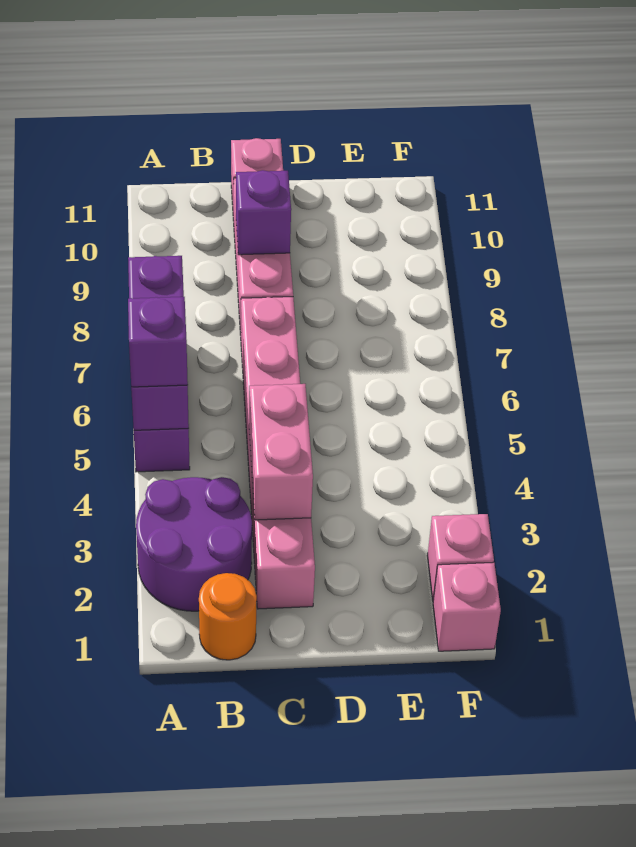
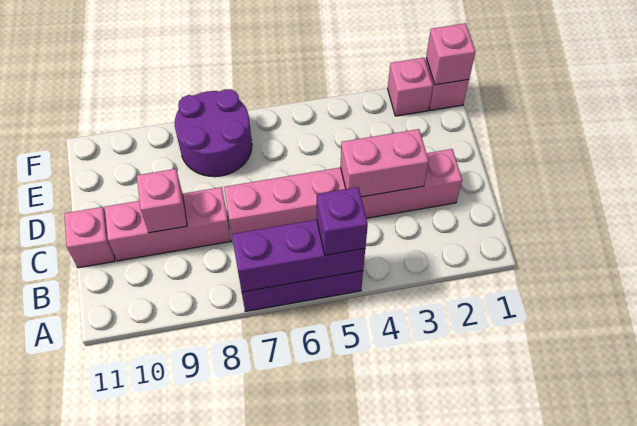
purple round brick A2:B3 level 1 -> purple round brick E7:F8 level 1
orange round brick B1 level 1 -> none
purple brick C9 level 2 -> pink brick C9 level 2
none -> pink brick F1 level 2

